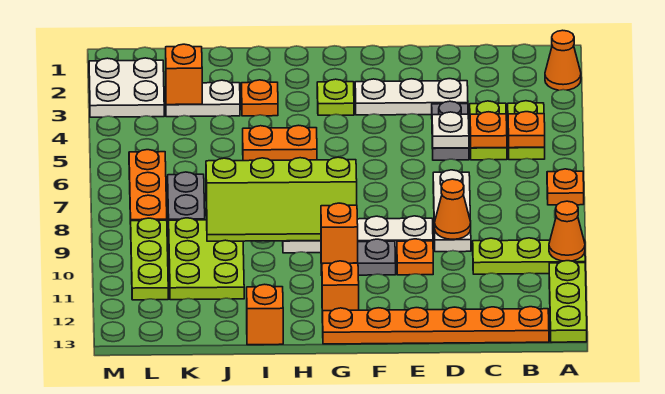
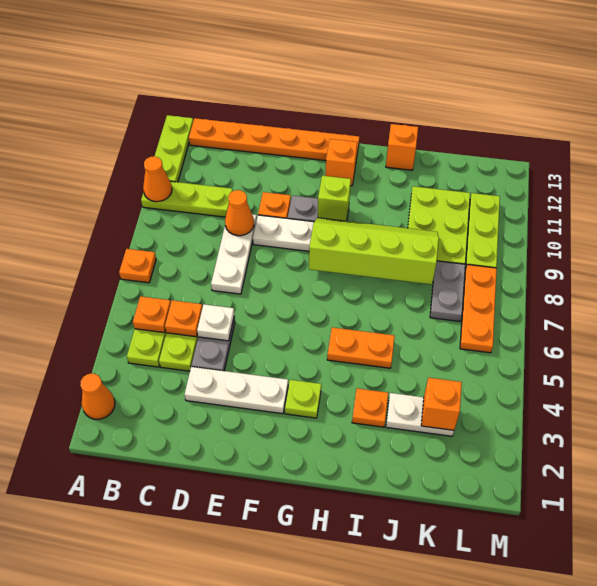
orange brick G10 level 2 -> lime brick G10 level 2
white plate L2:M3 level 1 -> none

